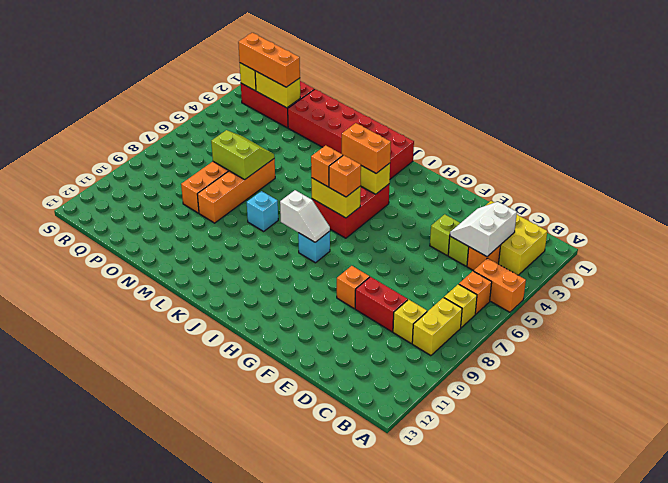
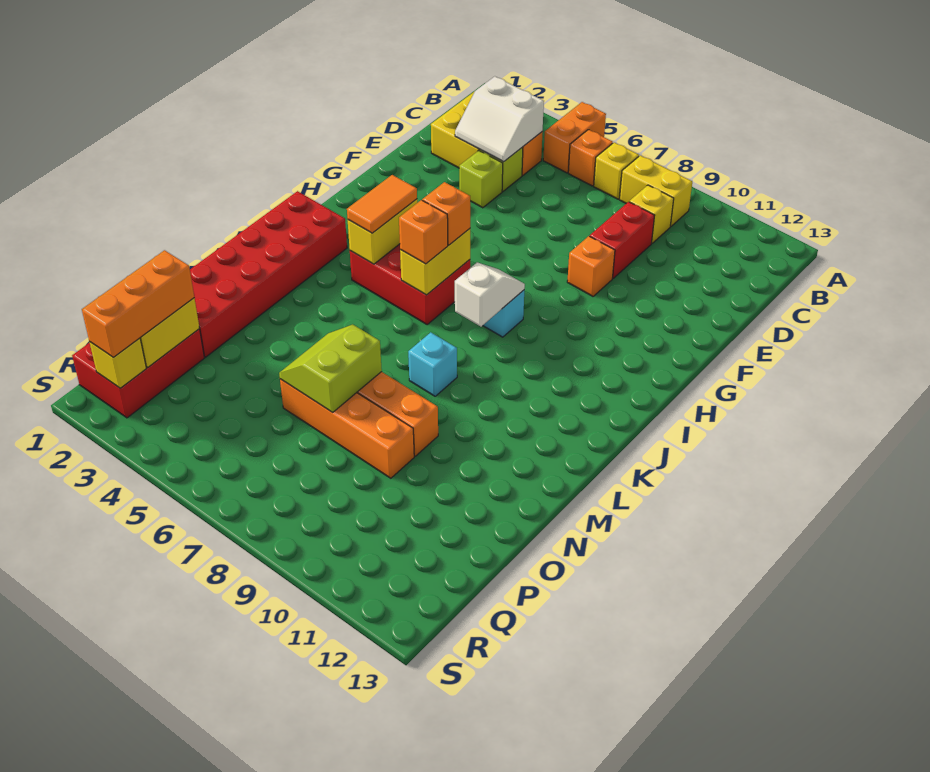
orange brick I4:J4 level 3 -> orange tile I4:J4 level 3

